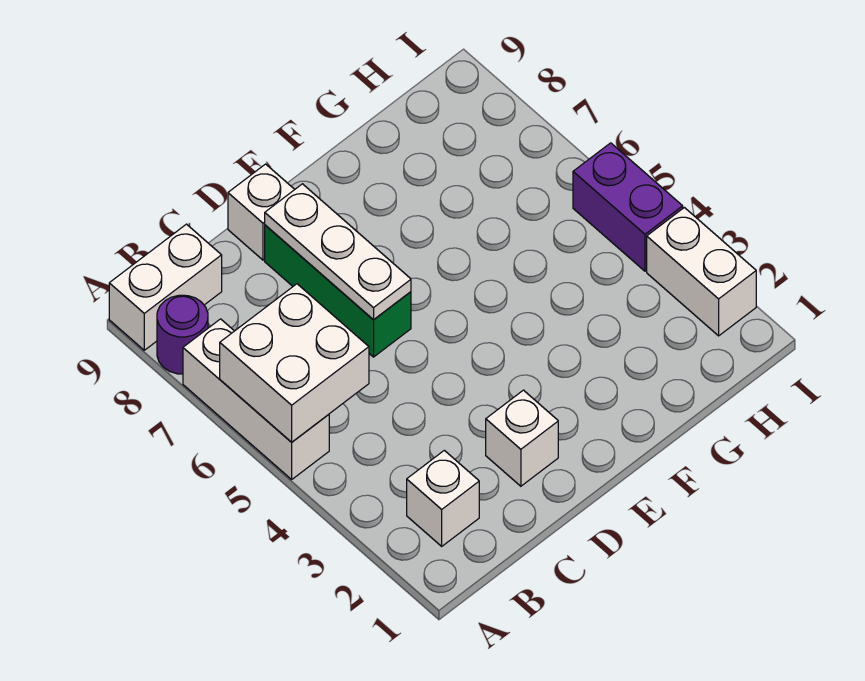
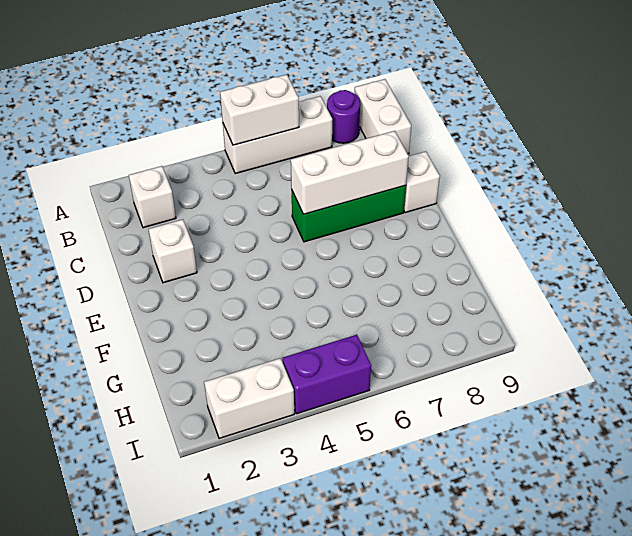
white brick A5:B6 level 2 -> white brick A5:A6 level 2
white plate D6:D8 level 2 -> white brick D6:D8 level 2

